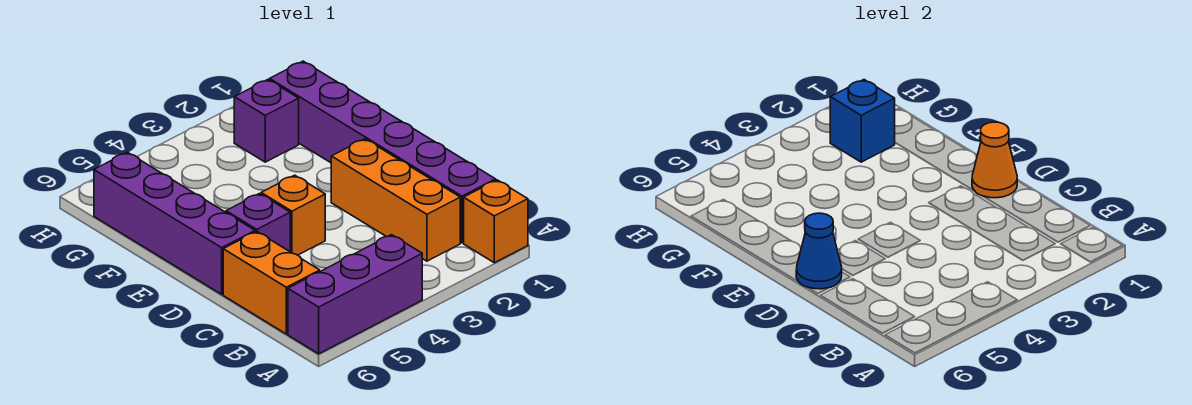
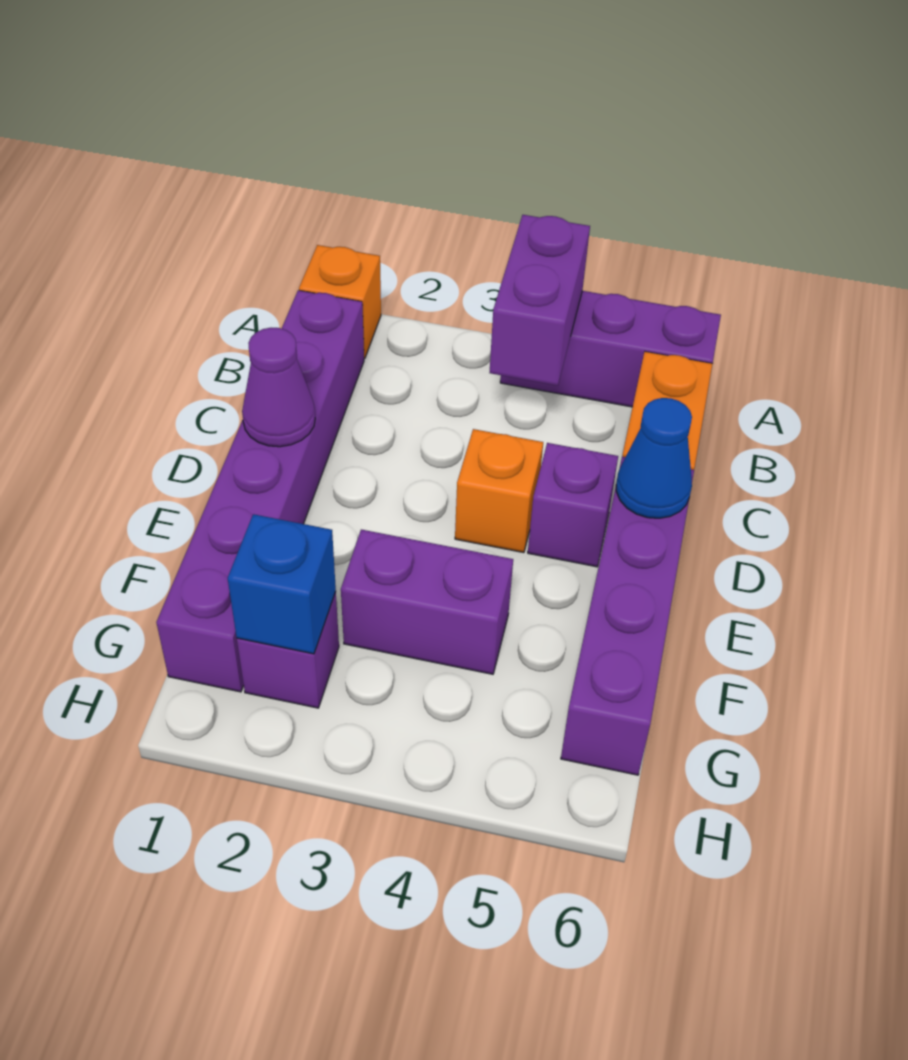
none -> purple brick A4:B4 level 2
orange brick B2:D2 level 1 -> none
orange cone D1 level 2 -> purple cone D1 level 2
none -> purple brick F3:F4 level 1

